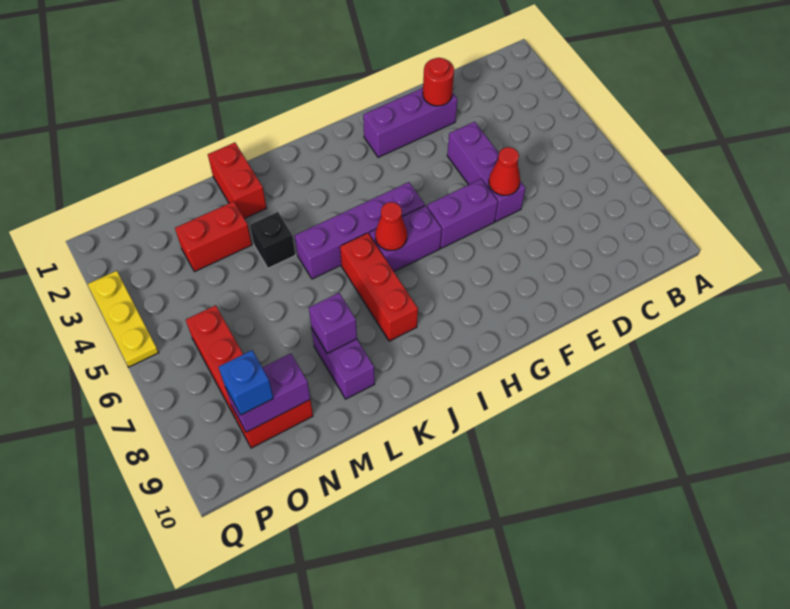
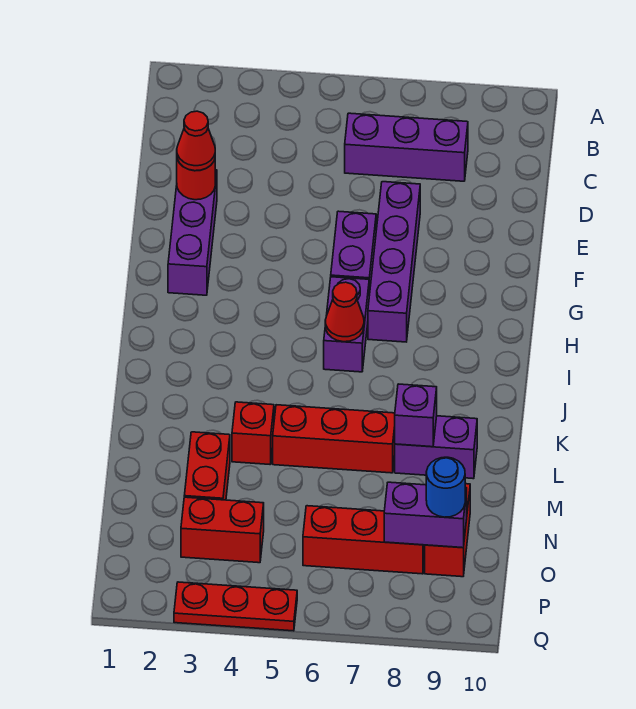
purple brick E4:E6 level 1 -> purple brick C6:C8 level 1
red cone E6 level 2 -> red cone E2 level 3
purple brick H5:K5 level 1 -> purple brick E7:H7 level 1
red brick J6:J8 level 1 -> red brick L5:L7 level 1
red brick L1:L2 level 1 -> red brick O3:O4 level 1
black brick L4 level 1 -> red brick L4 level 1
purple brick N9:O9 level 2 -> purple brick O8:O9 level 2
blue brick O9 level 3 -> blue round brick O9 level 3
yellow plate Q3:Q5 level 1 -> red plate Q3:Q5 level 1

